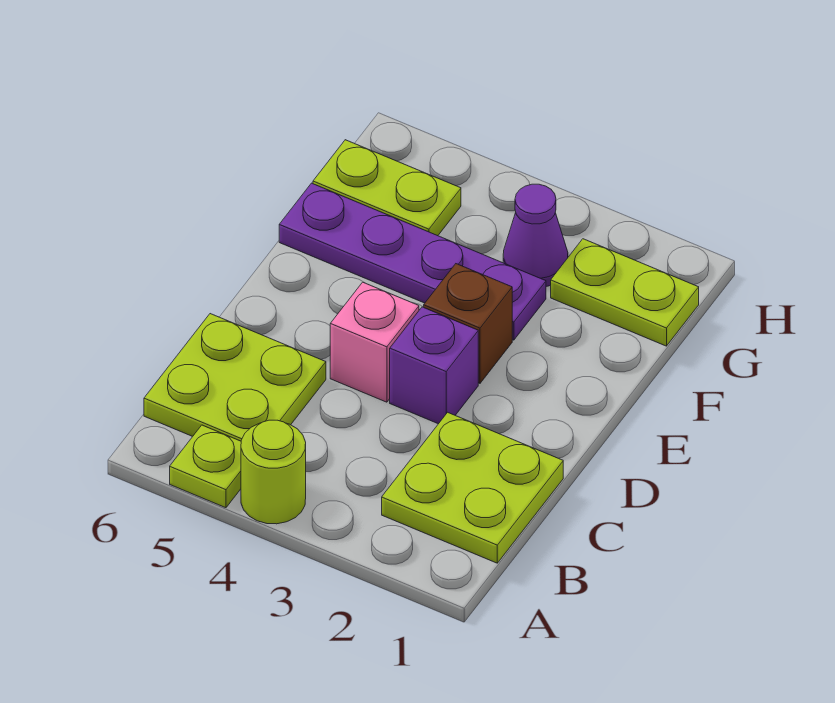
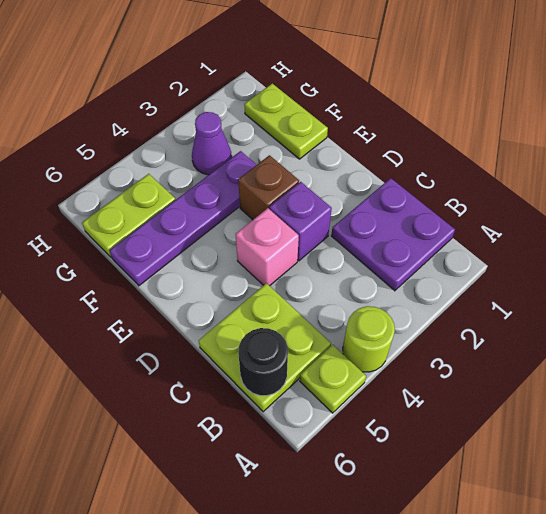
lime plate B1:C2 level 1 -> purple plate B1:C2 level 1
none -> black round brick B6 level 2
lime plate G1:G2 level 1 -> lime plate F1:G1 level 1

